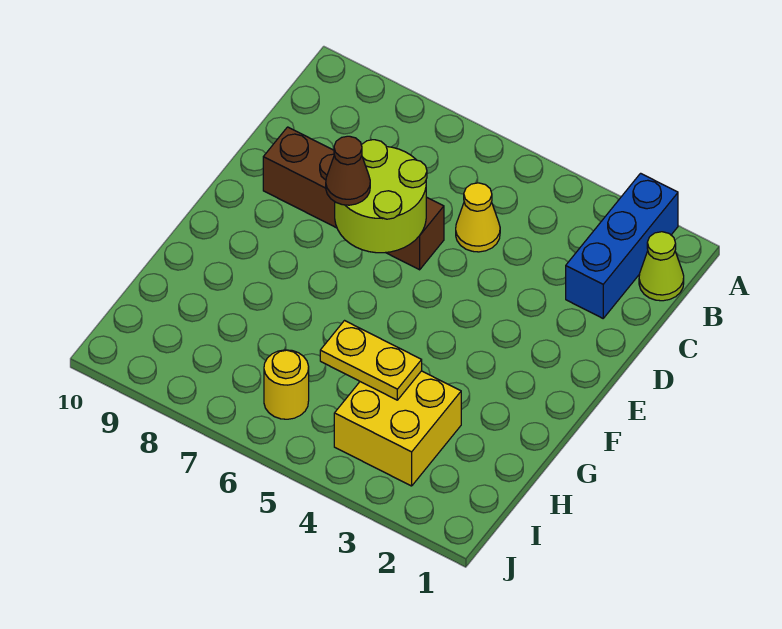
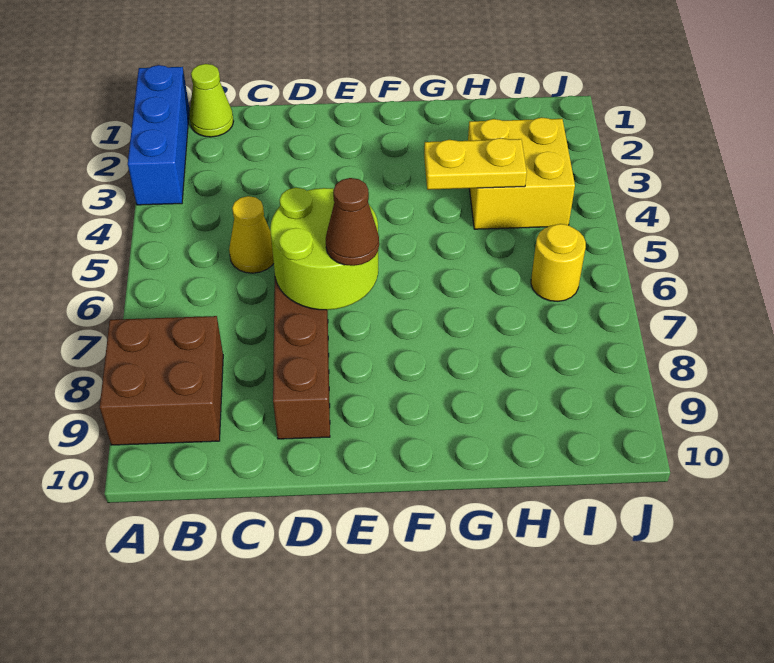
blue brick A2:C2 level 1 -> blue brick A1:A3 level 1
none -> brown brick A8:B9 level 1
yellow plate H4:H5 level 2 -> yellow plate G4:H4 level 2

